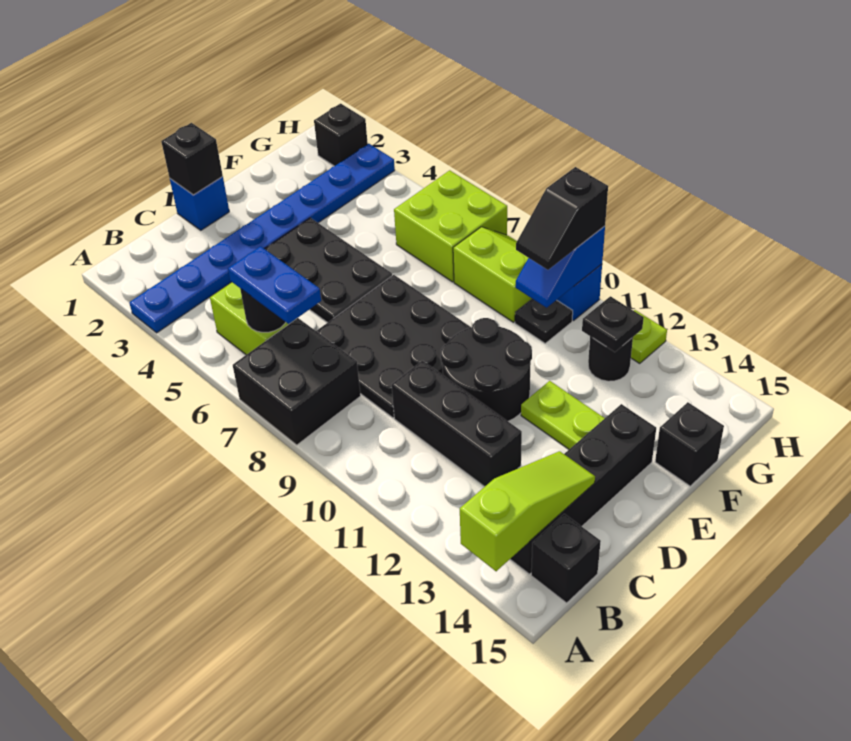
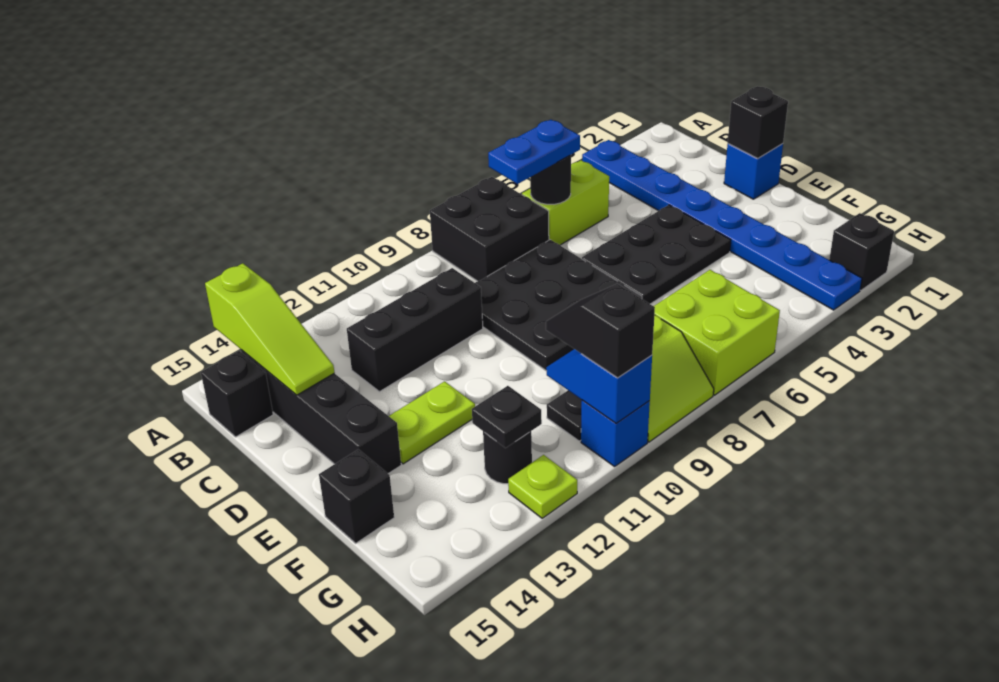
black round brick D10:E11 level 1 -> none

